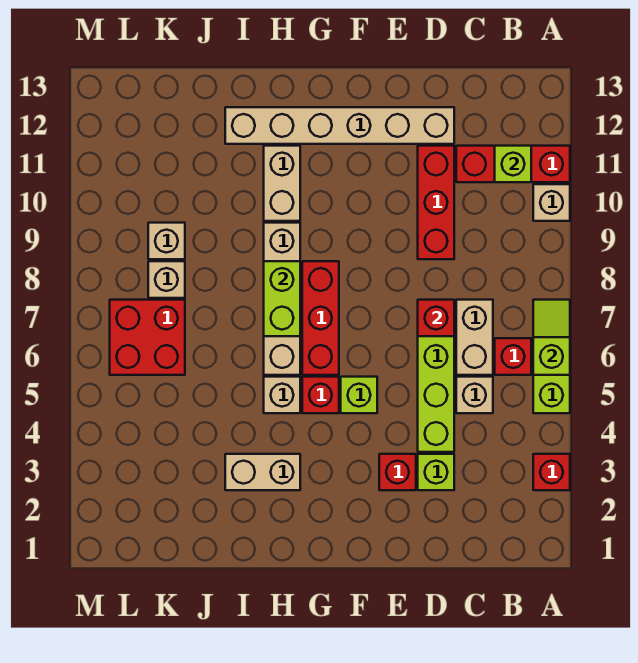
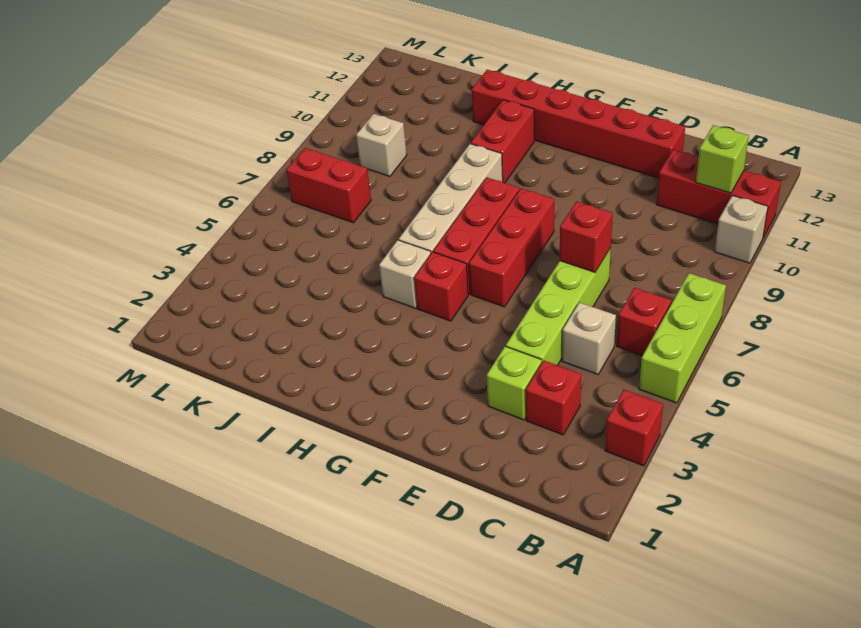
lime slope A6:A7 level 2 top 6 -> none
tan brick C6:C7 level 1 -> none
red brick D9:D11 level 1 -> red brick F6:F8 level 1
tan brick D12:I12 level 1 -> red brick D12:I12 level 1
red brick E3 level 1 -> red brick C3 level 1
lime brick F5 level 1 -> none
tan brick H3:I3 level 1 -> none
lime brick H7:H8 level 2 -> none
tan brick H10:H11 level 1 -> red brick H10:H11 level 1
red brick K6:L7 level 1 -> red brick K7:L7 level 1
tan brick K8 level 1 -> none

